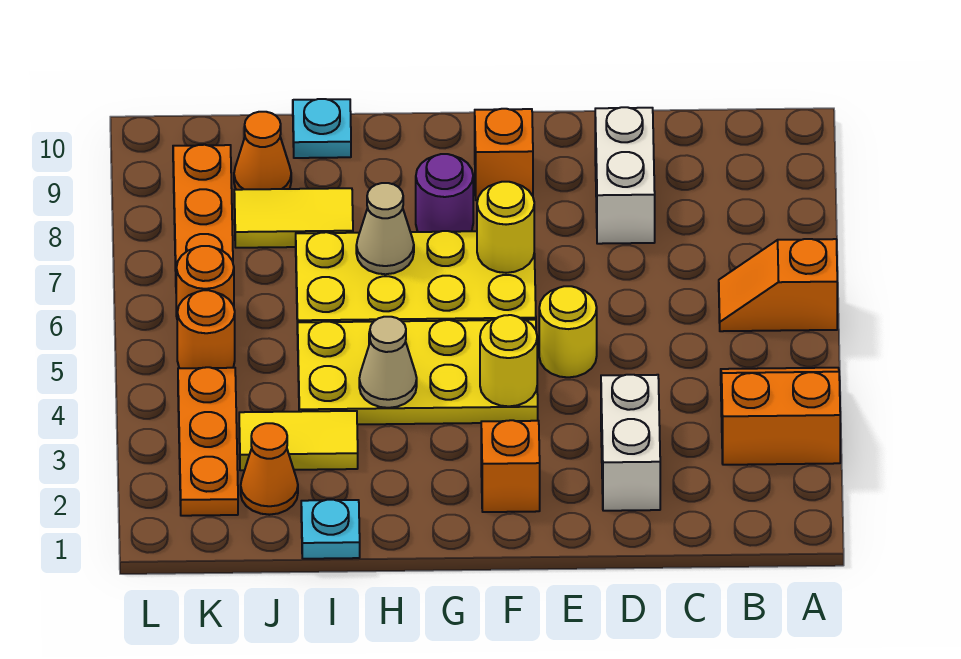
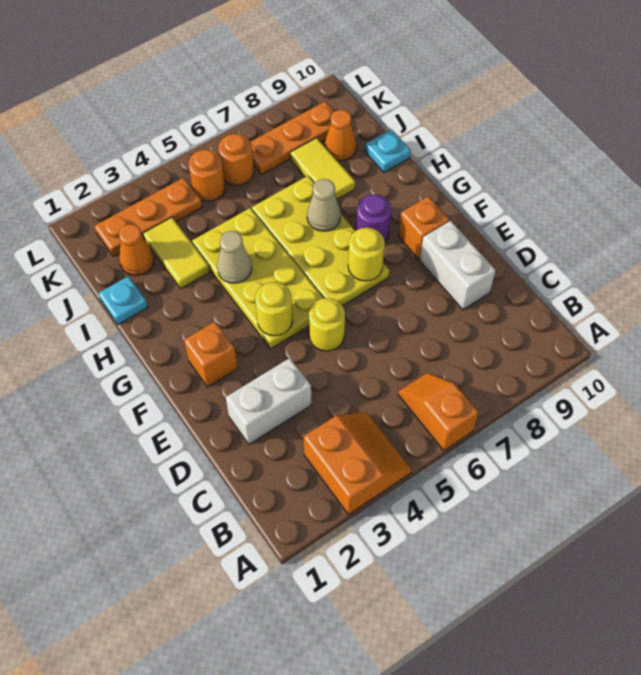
white brick D8:D9 level 1 -> white brick D9:E9 level 1

